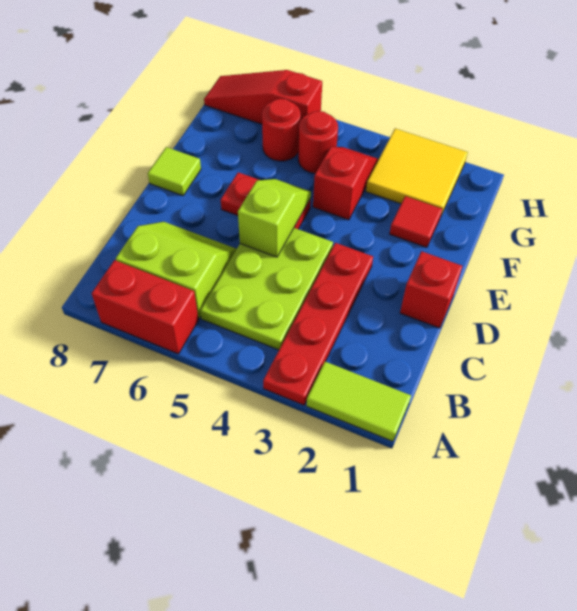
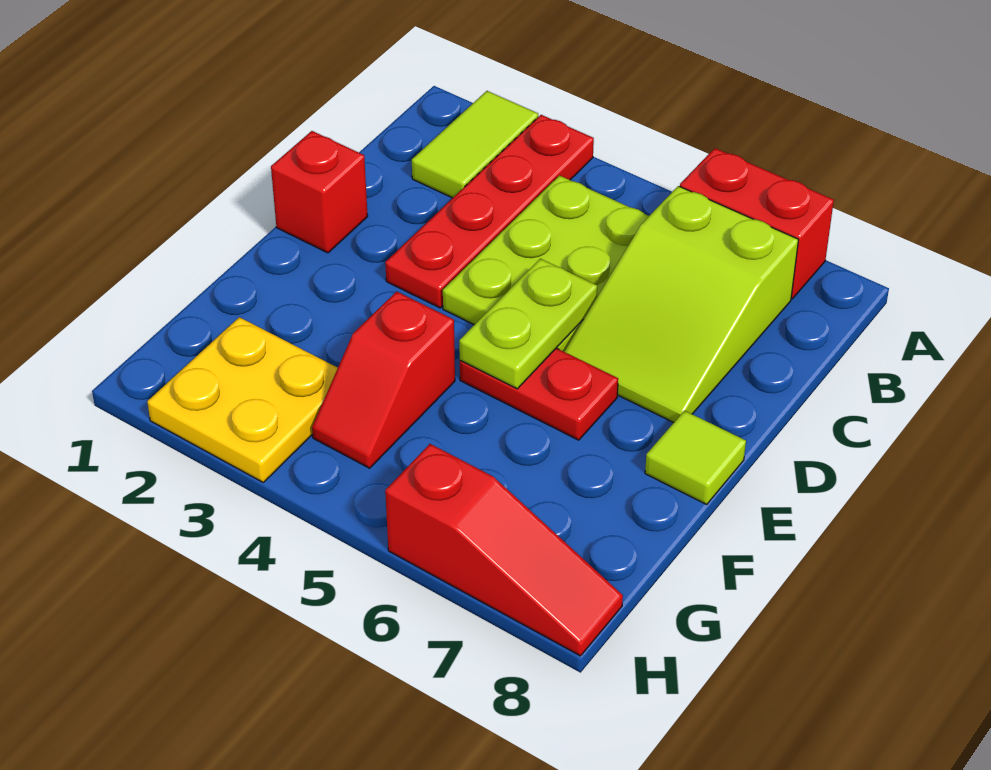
lime tile A1:A2 level 1 -> lime tile A2:B2 level 1
lime slope B6:C7 level 1 top B -> lime slope B6:D7 level 1 top B
lime slope D5:E5 level 2 top D -> lime plate D5:E5 level 2
red tile F2 level 1 -> none
yellow tile G2:H3 level 1 -> yellow plate G2:H3 level 1
red round brick G5 level 1 -> none
red round brick G6 level 1 -> none

